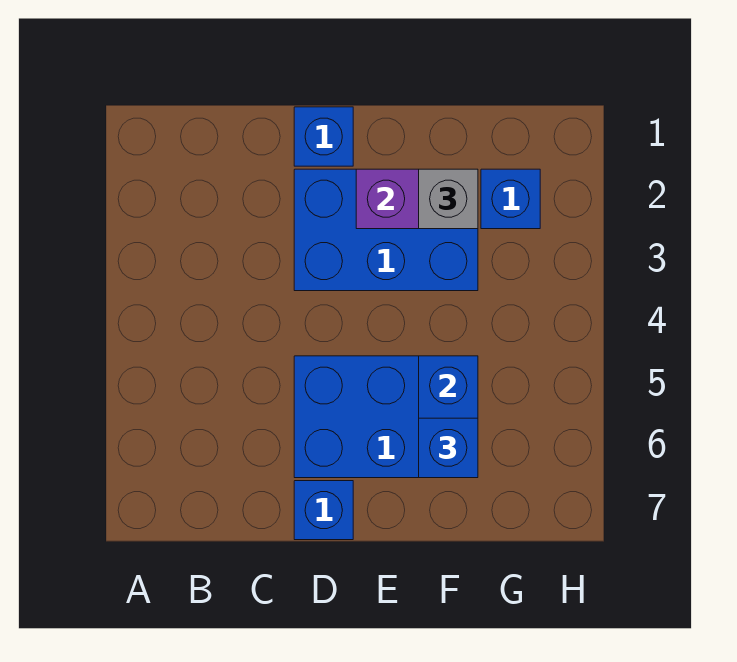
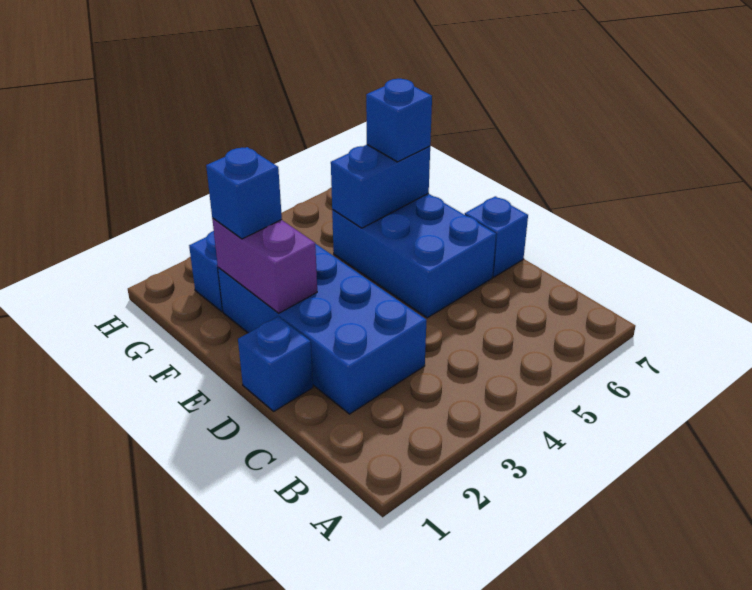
blue brick D2:F3 level 1 -> blue brick C2:F3 level 1
grey brick F2 level 3 -> blue brick F2 level 3

